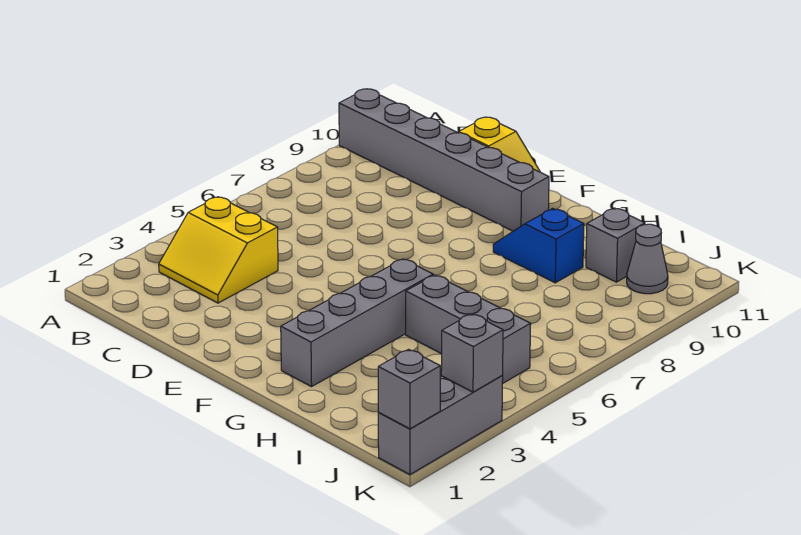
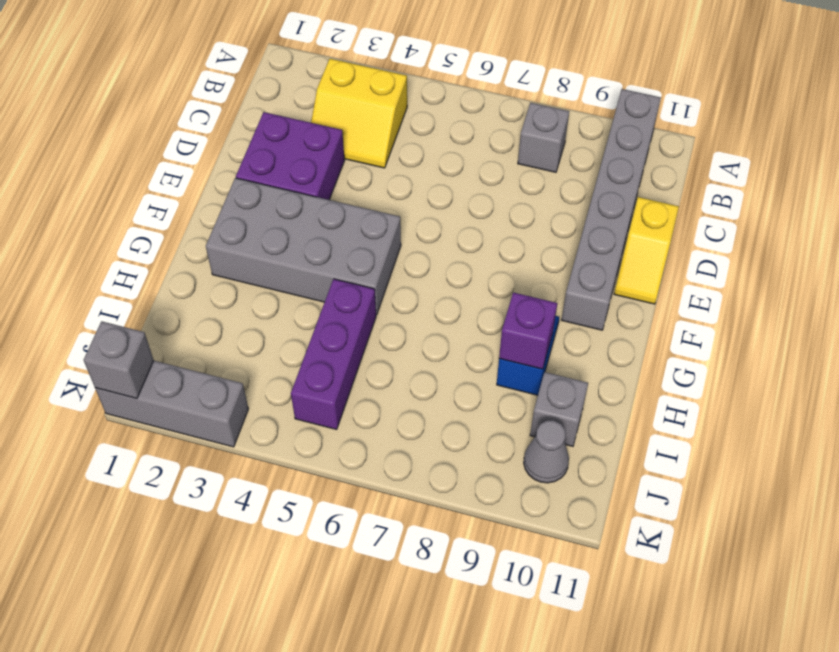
yellow slope B3:C4 level 1 top 4 -> yellow slope B3:C4 level 1 top B
none -> purple brick D2:E3 level 1
grey brick G2:G5 level 1 -> grey brick F2:G5 level 1
grey brick H5:J5 level 1 -> purple brick H5:J5 level 1
none -> purple brick H9 level 2
grey brick K3 level 2 -> grey brick B8 level 1

